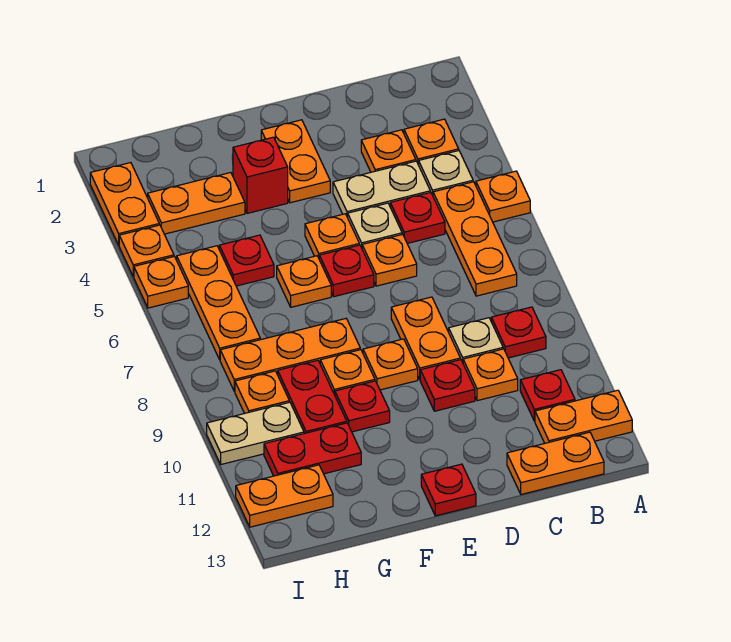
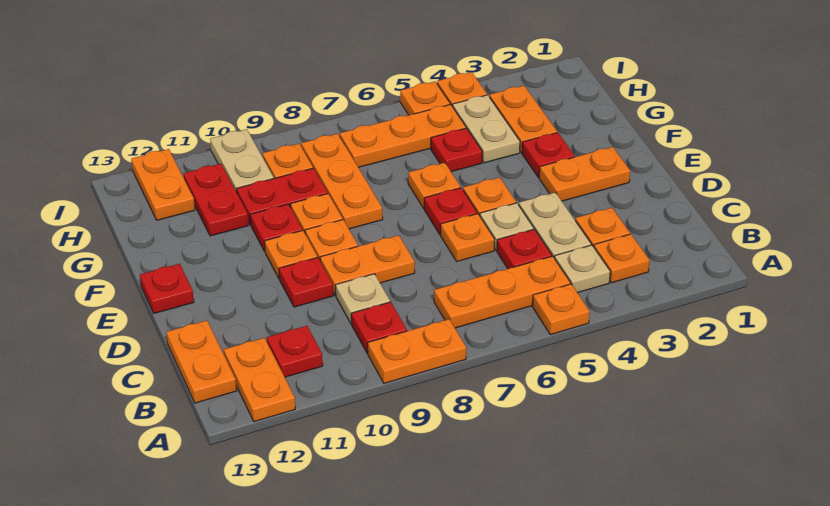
orange plate C10 level 1 -> orange plate E10 level 1
red brick F3 level 1 -> red plate F3 level 1
none -> tan plate G4:H4 level 1
orange plate I2:I3 level 1 -> orange plate A8:A9 level 1

